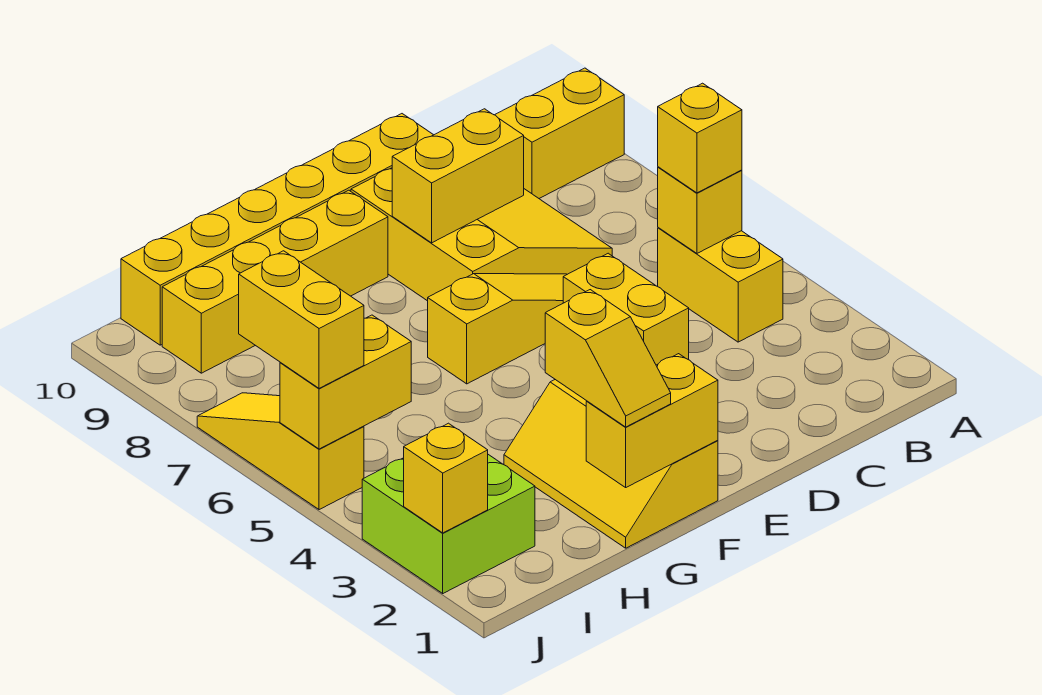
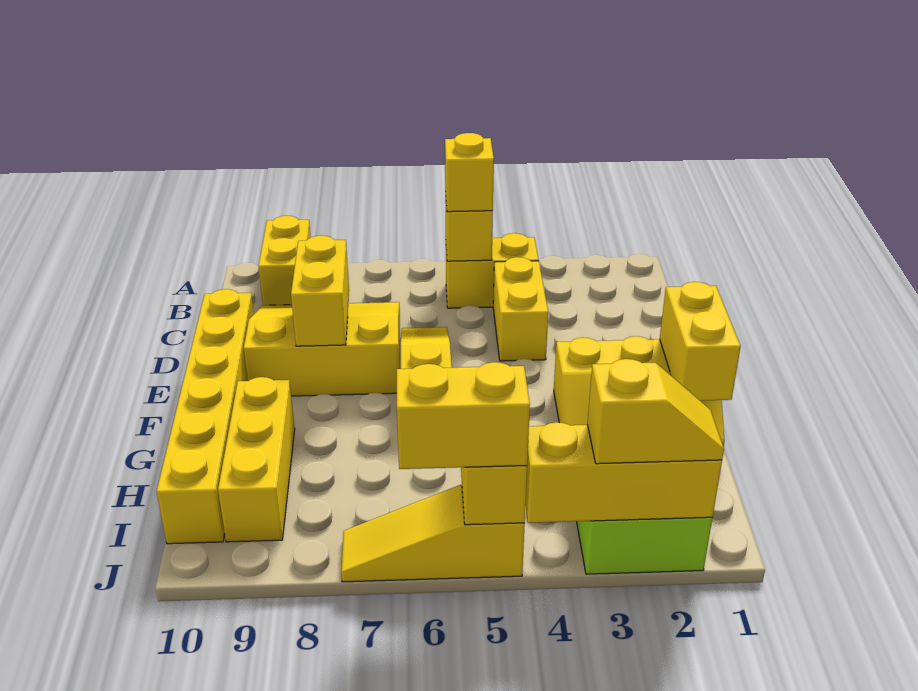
yellow brick D4:D5 level 1 -> yellow brick C4:D4 level 1
yellow brick F9:I9 level 1 -> yellow brick G9:I9 level 1
yellow slope G1:G2 level 3 top 2 -> yellow slope J2:J3 level 3 top 3
yellow brick J2 level 2 -> yellow brick J2:J4 level 2

